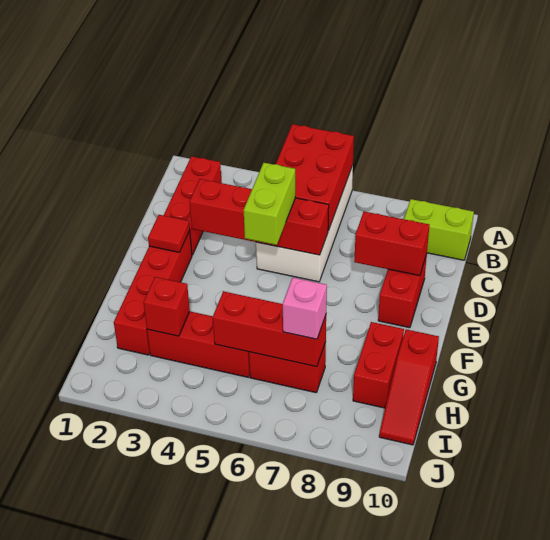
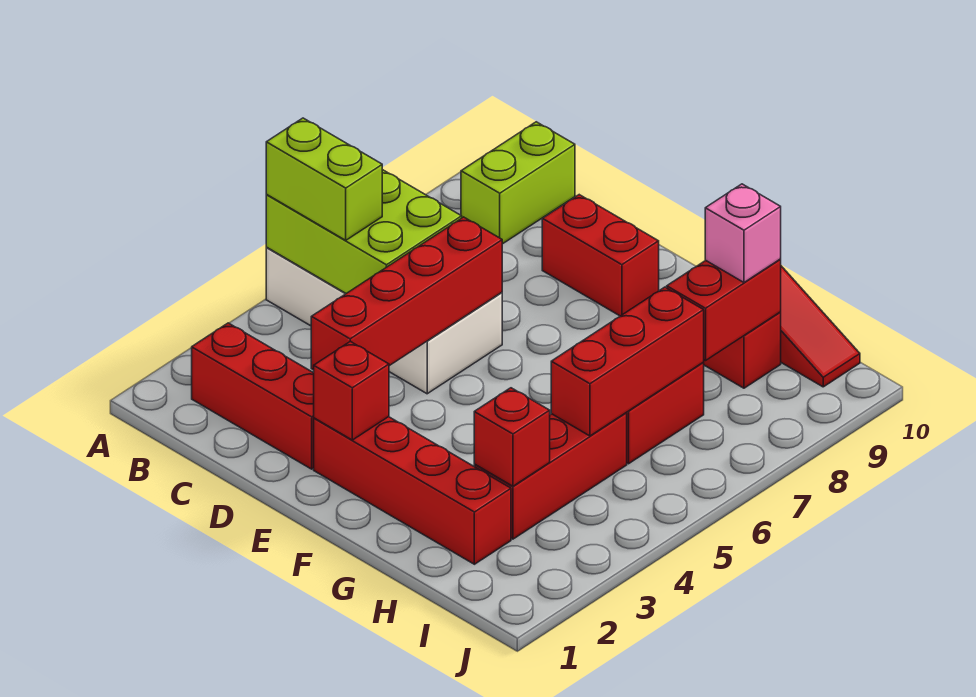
red brick A5:C6 level 2 -> lime brick A5:C6 level 2
lime brick D5:E5 level 3 -> lime brick A5:B5 level 3
red brick D8:D9 level 2 -> red brick H8:H9 level 2
red tile E2 level 2 -> red brick E2 level 2
pink brick H7 level 3 -> pink brick H9 level 3

